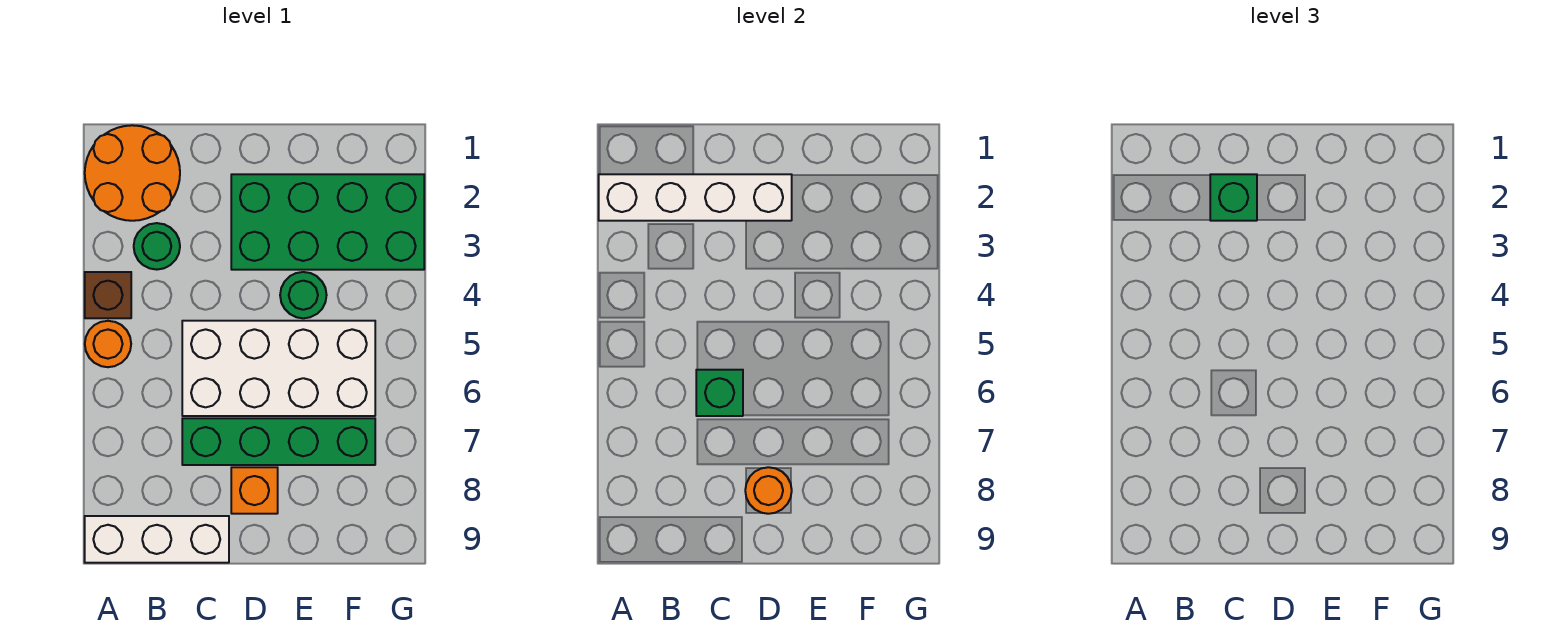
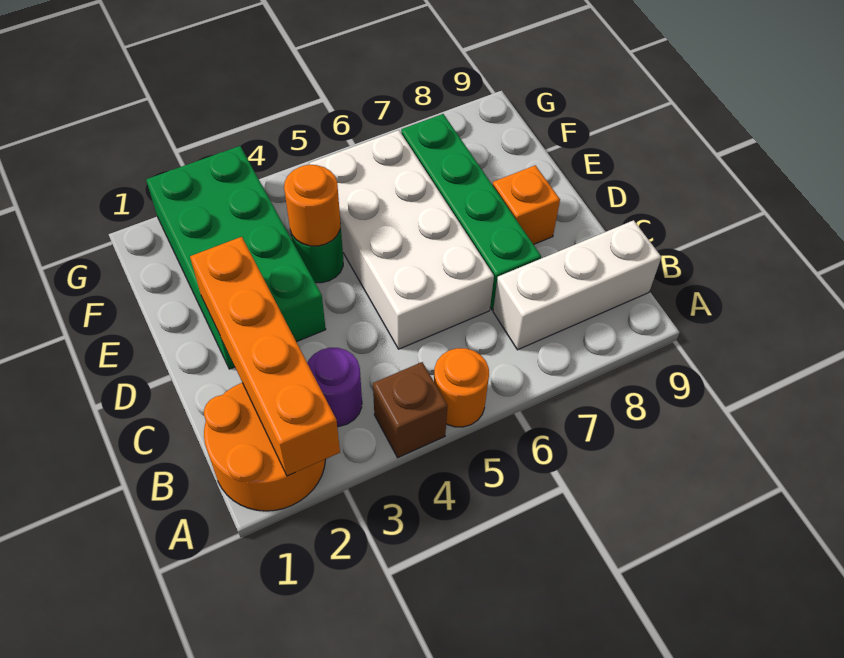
white brick A2:D2 level 2 -> orange brick A2:D2 level 2
white brick A9:C9 level 1 -> white brick B7:B9 level 1
green round brick B3 level 1 -> purple round brick B3 level 1
green brick C2 level 3 -> none
green brick C6 level 2 -> none
orange round brick D8 level 2 -> orange round brick E4 level 2

